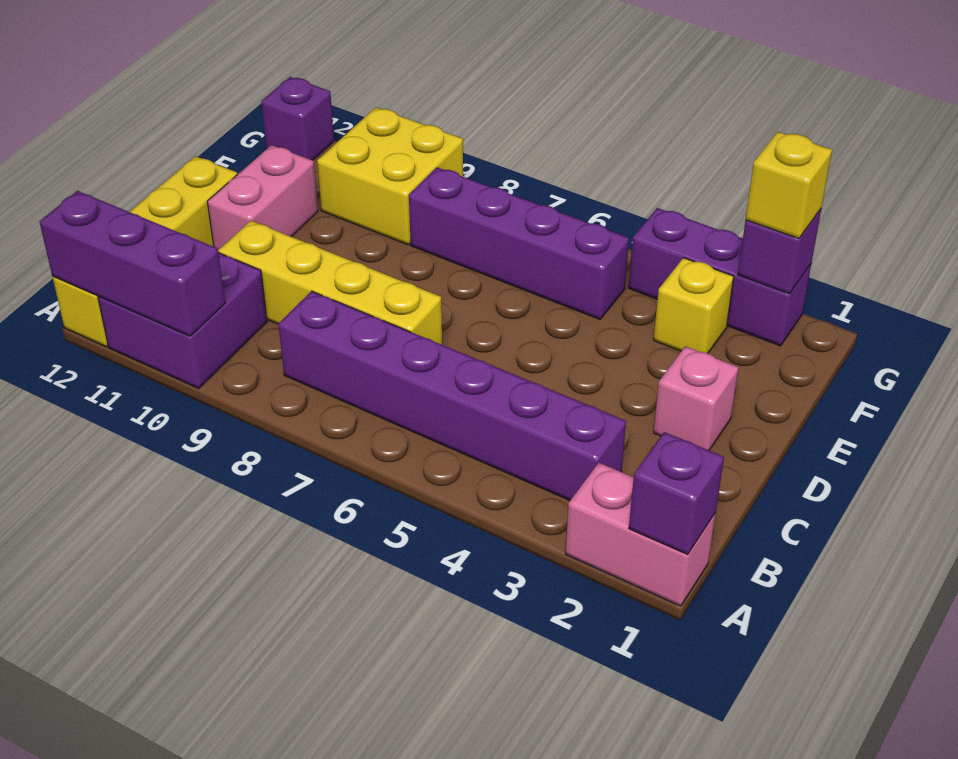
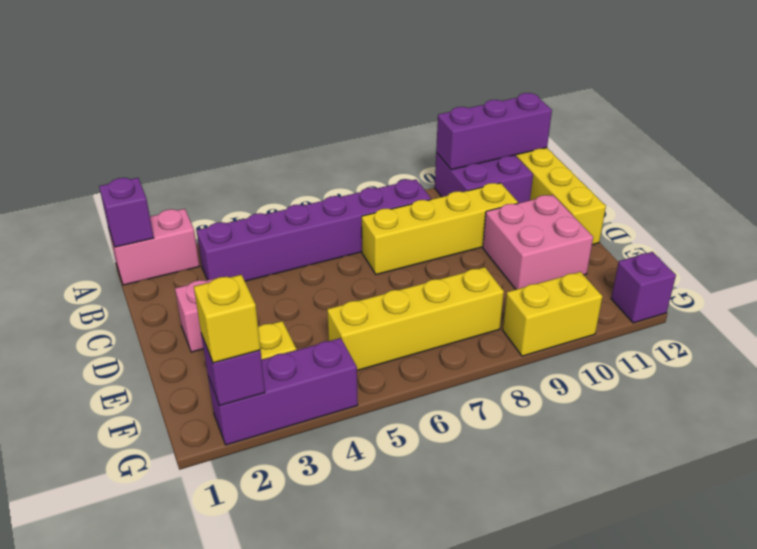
pink brick D11:E11 level 1 -> pink brick D10:E11 level 1
purple brick F5:F8 level 1 -> yellow brick F5:F8 level 1
yellow brick F9:G10 level 1 -> yellow brick G9:G10 level 1

